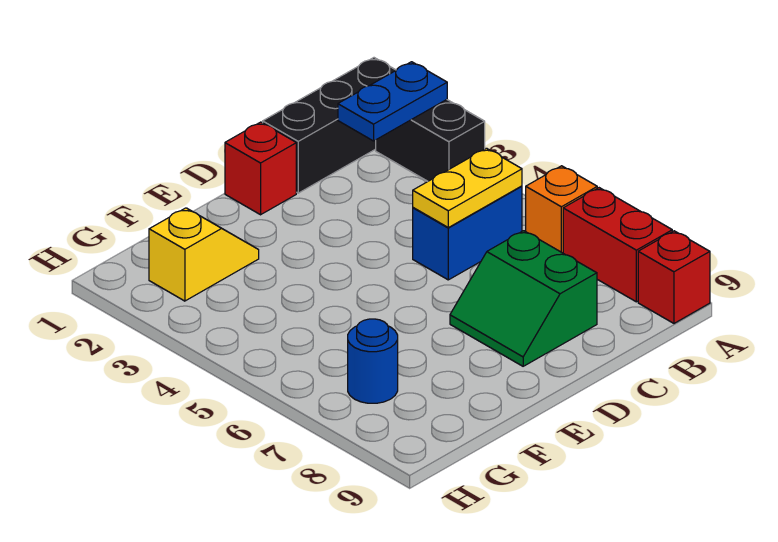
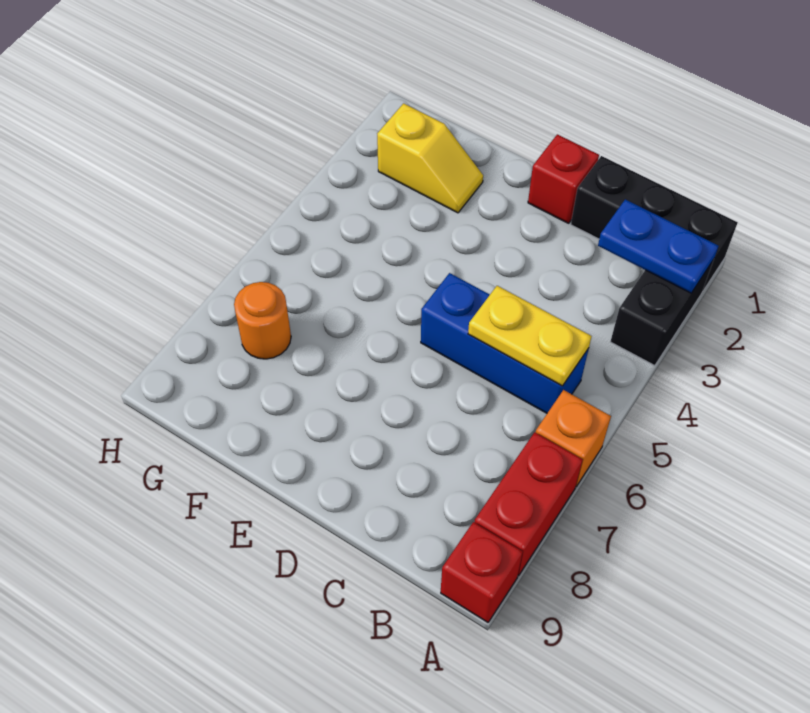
blue brick B5:C5 level 1 -> blue brick B5:D5 level 1
green slope C7:D8 level 1 top C -> none
blue round brick G7 level 1 -> orange round brick G7 level 1

